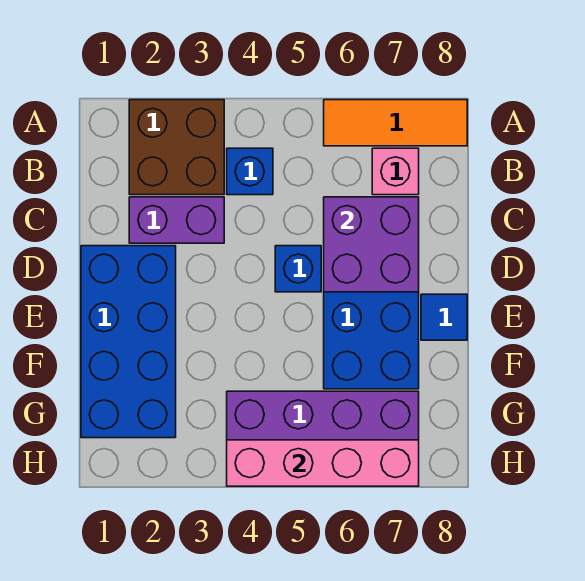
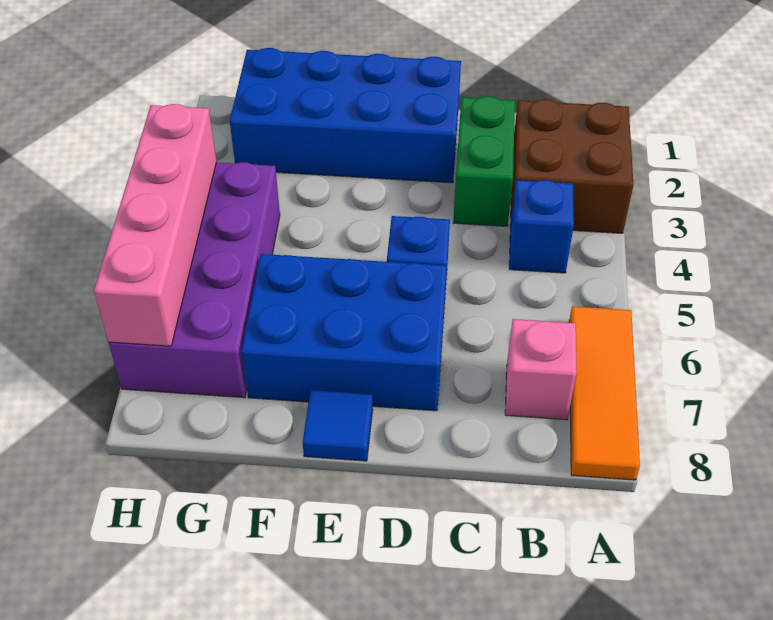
purple brick C2:C3 level 1 -> green brick C2:C3 level 1
purple brick C6:D7 level 2 -> none

